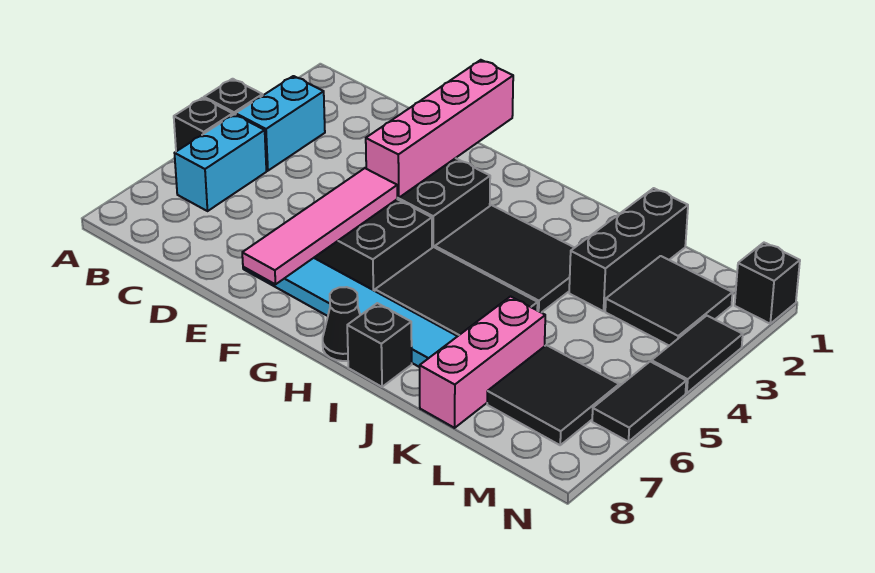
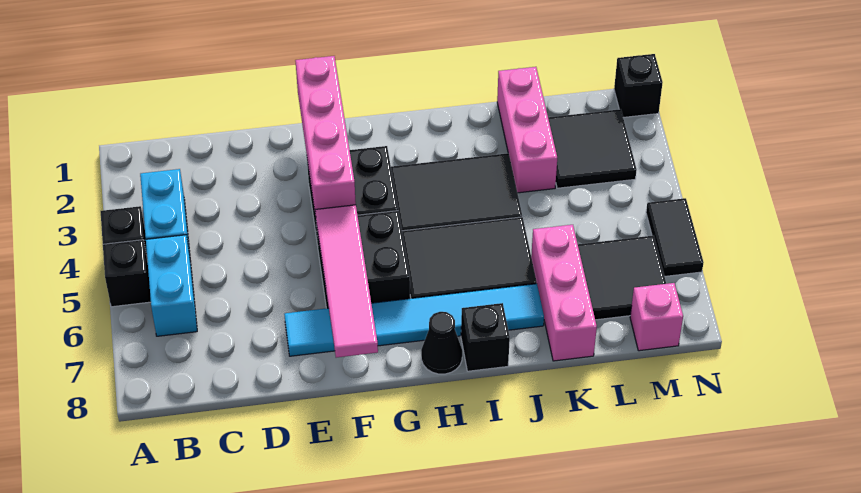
black brick K1:K3 level 1 -> pink brick K1:K3 level 1
none -> pink brick M8 level 1
black tile N3:N4 level 1 -> none

